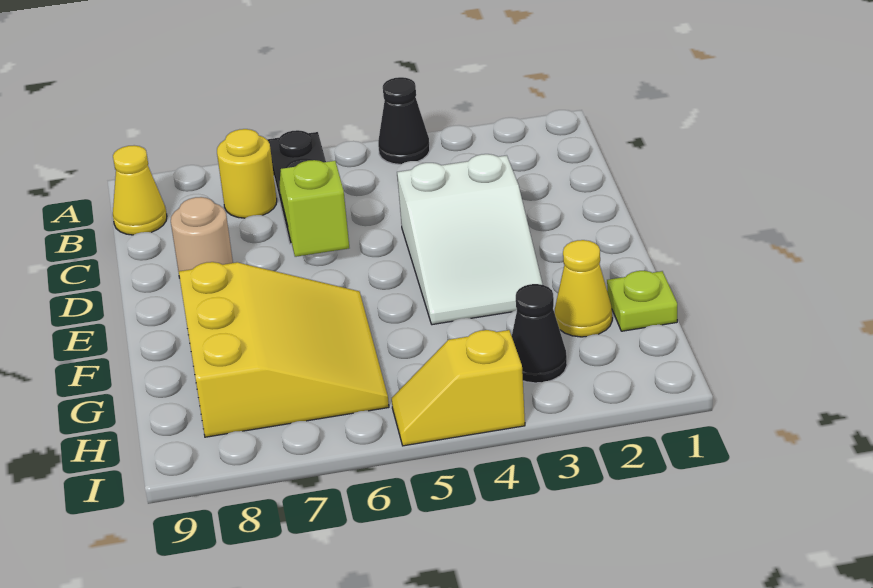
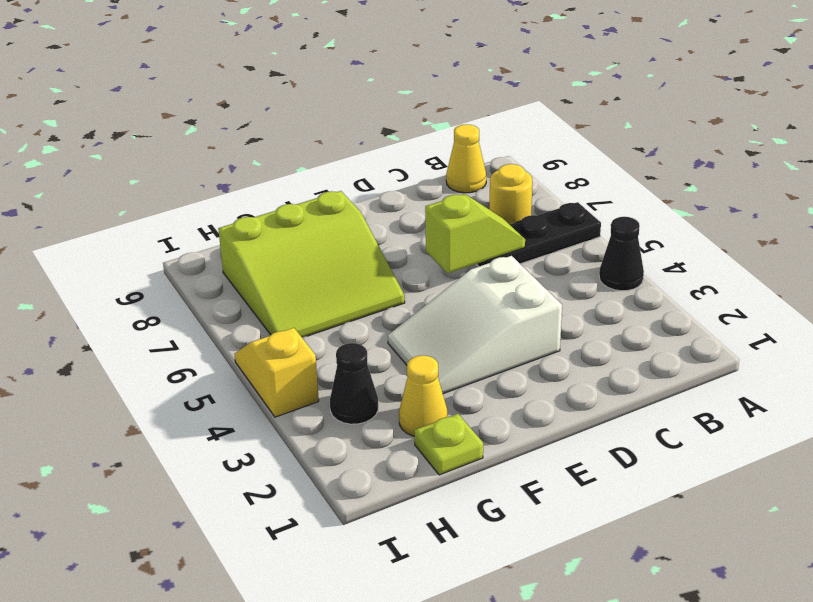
tan round brick D8 level 1 -> none
yellow slope F6:H8 level 1 top 8 -> lime slope F6:H8 level 1 top 8

